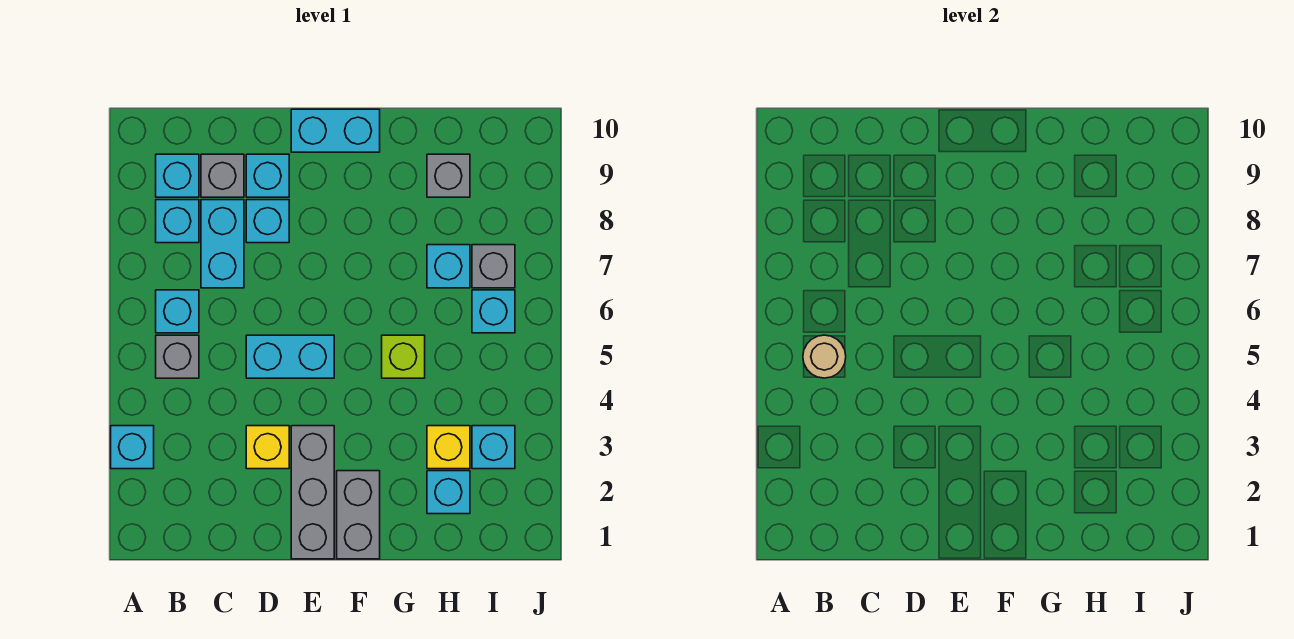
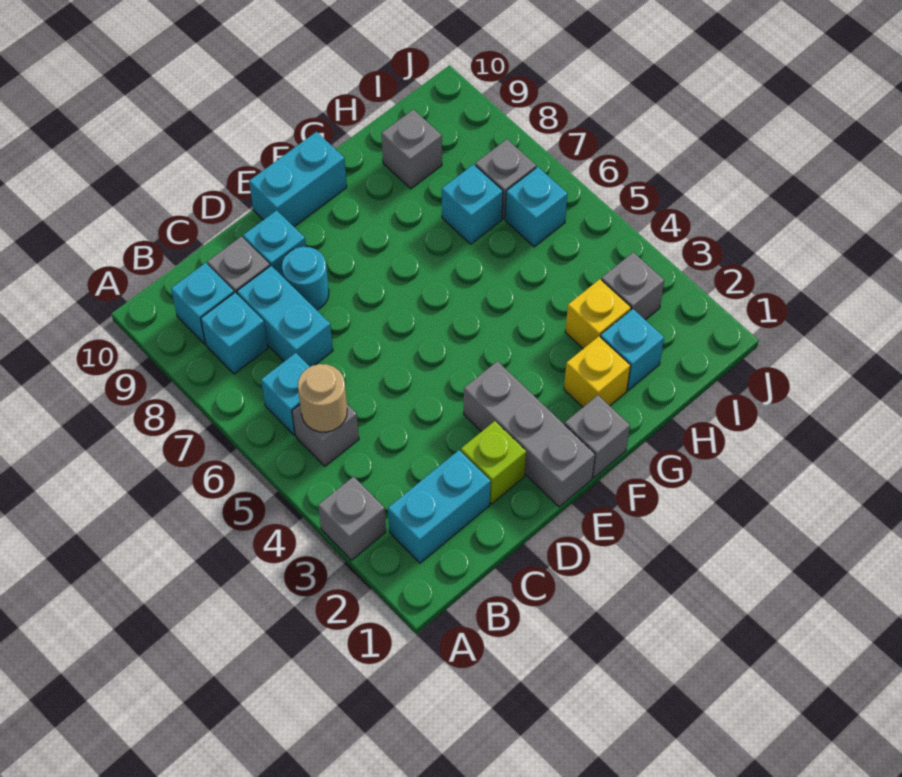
cyan brick A3 level 1 -> grey brick A3 level 1
yellow brick D3 level 1 -> yellow brick G2 level 1
cyan brick D5:E5 level 1 -> cyan brick B2:C2 level 1
cyan brick D8 level 1 -> cyan round brick D8 level 1
grey brick F1:F2 level 1 -> grey brick F1 level 1
lime brick G5 level 1 -> lime brick D2 level 1
cyan brick I3 level 1 -> grey brick I3 level 1

